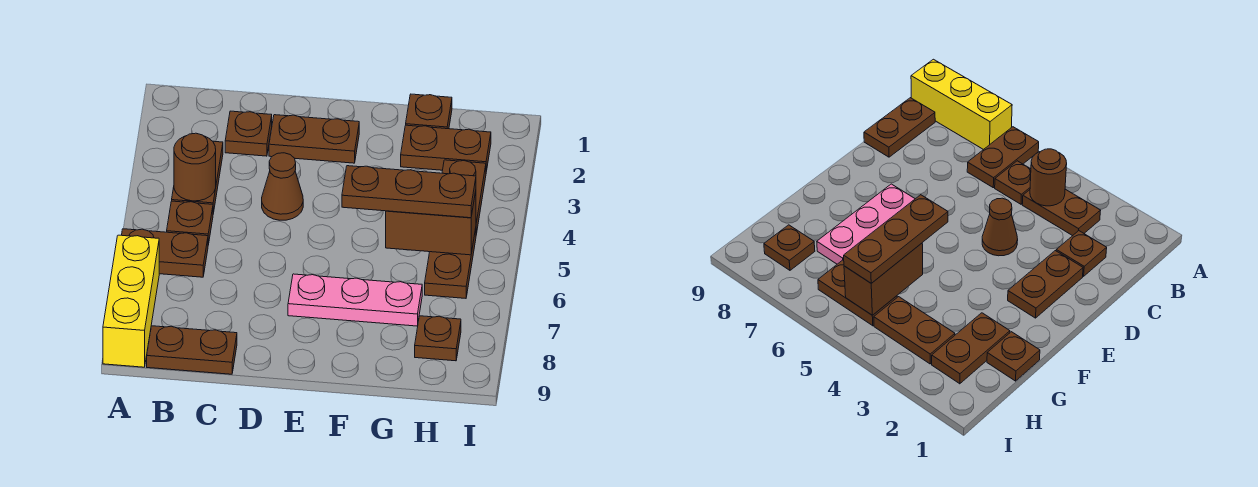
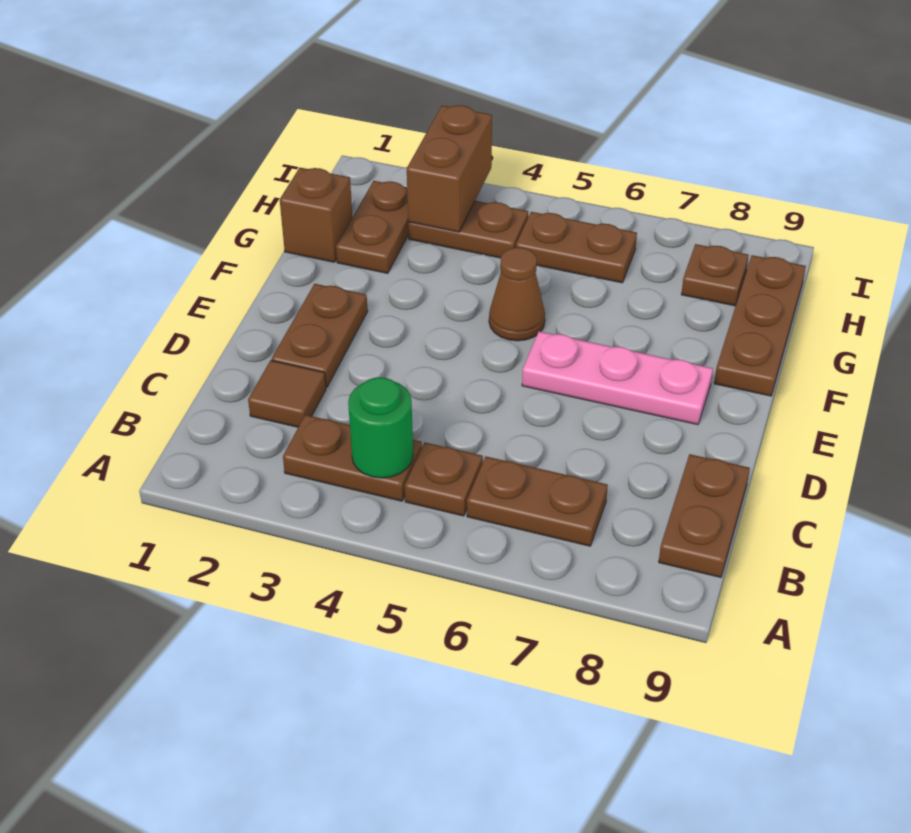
brown plate A6:B6 level 1 -> brown plate B6:B7 level 1
yellow brick A7:A9 level 1 -> none
brown round brick B4 level 2 -> green round brick B4 level 2
brown plate C2 level 1 -> brown tile C2 level 1
brown cone D4 level 1 -> brown cone F5 level 1
pink plate E7:G7 level 1 -> pink plate E6:E8 level 1
brown plate F5:H5 level 3 -> brown plate F9:H9 level 1
brown plate G1 level 1 -> brown brick G1 level 1
brown brick G5:H5 level 2 -> brown brick H3:I3 level 2

